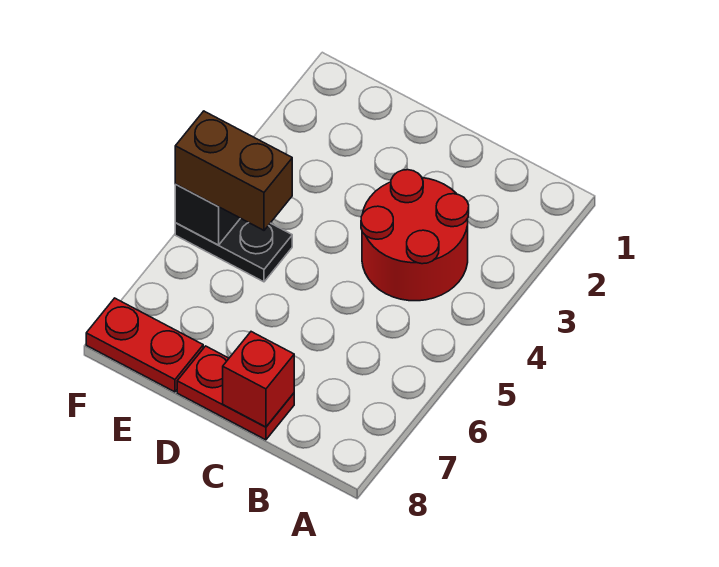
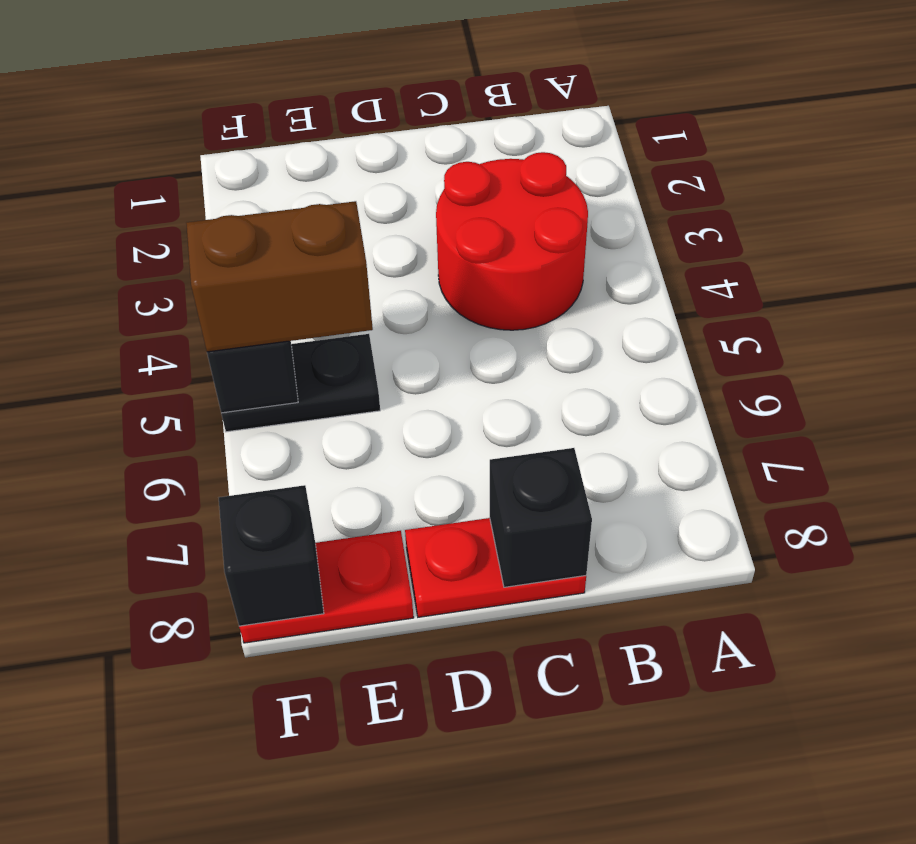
red brick C8 level 2 -> black brick C8 level 2
none -> black brick F8 level 2

